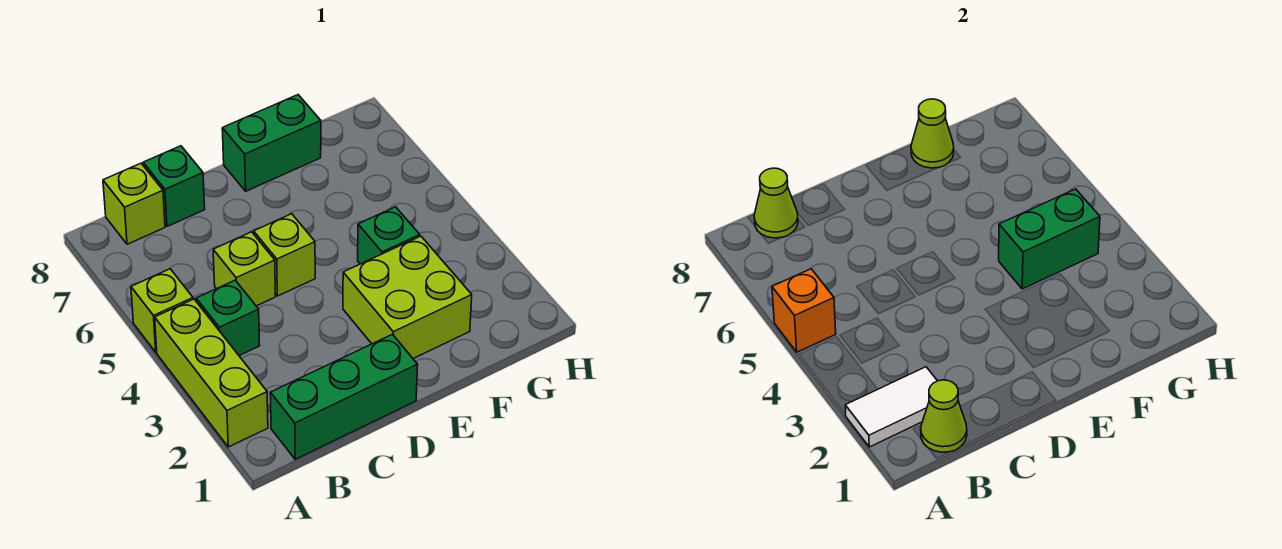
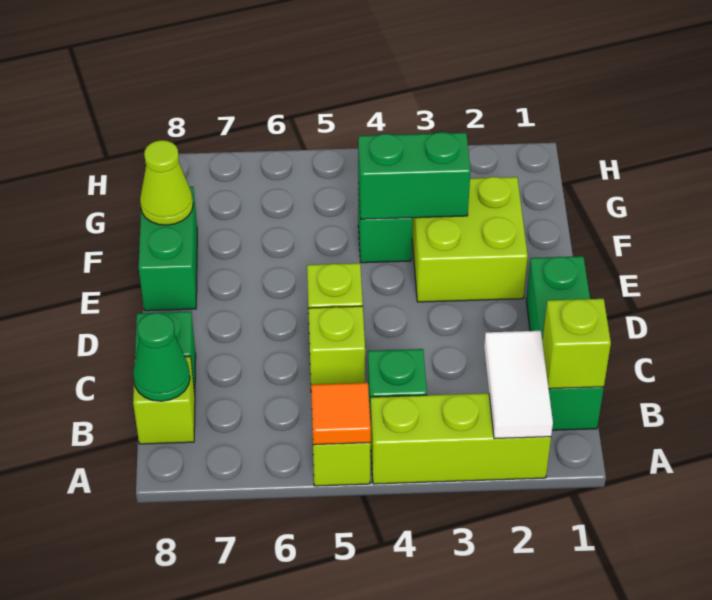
orange brick A5 level 2 -> orange tile A5 level 2
lime cone B1 level 2 -> lime brick B1 level 2
lime cone B8 level 2 -> green cone B8 level 2
green brick F4:G4 level 2 -> green brick F3:F4 level 2

